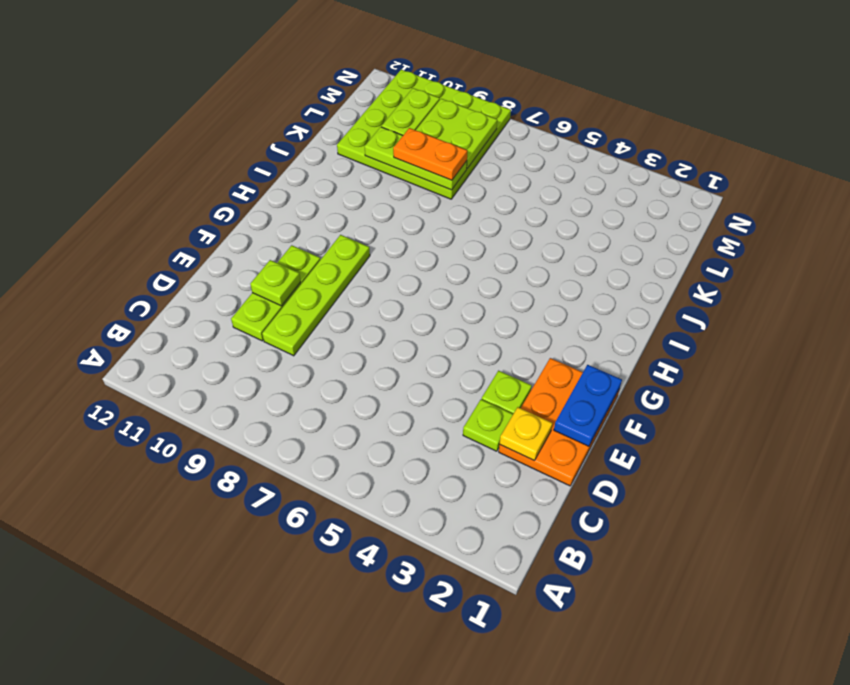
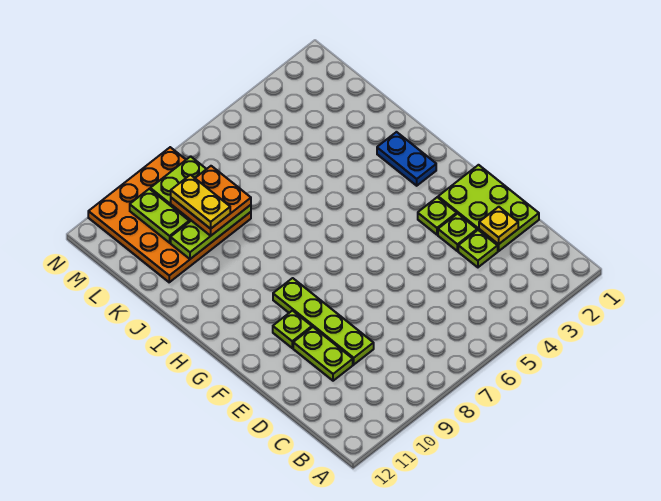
orange plate D1:F2 level 1 -> lime plate D1:F2 level 1
blue plate E1:F1 level 2 -> blue plate H2:I2 level 1
lime plate E10 level 2 -> lime plate F3 level 1
lime plate K8:N11 level 1 -> orange plate K8:N11 level 1
orange plate K8:K9 level 3 -> orange plate K8:L9 level 3
none -> yellow plate K9:L9 level 4

